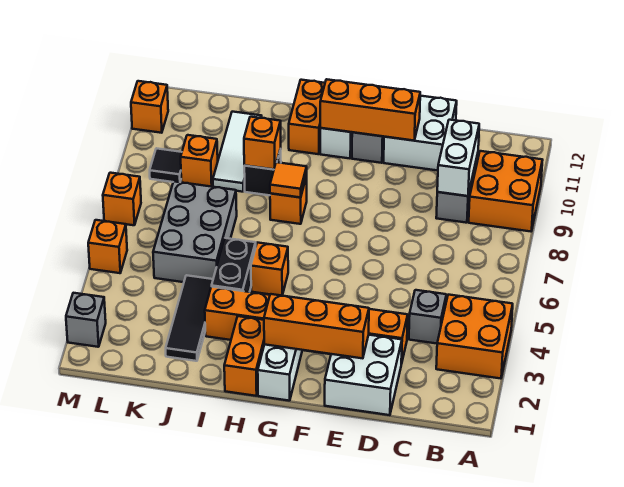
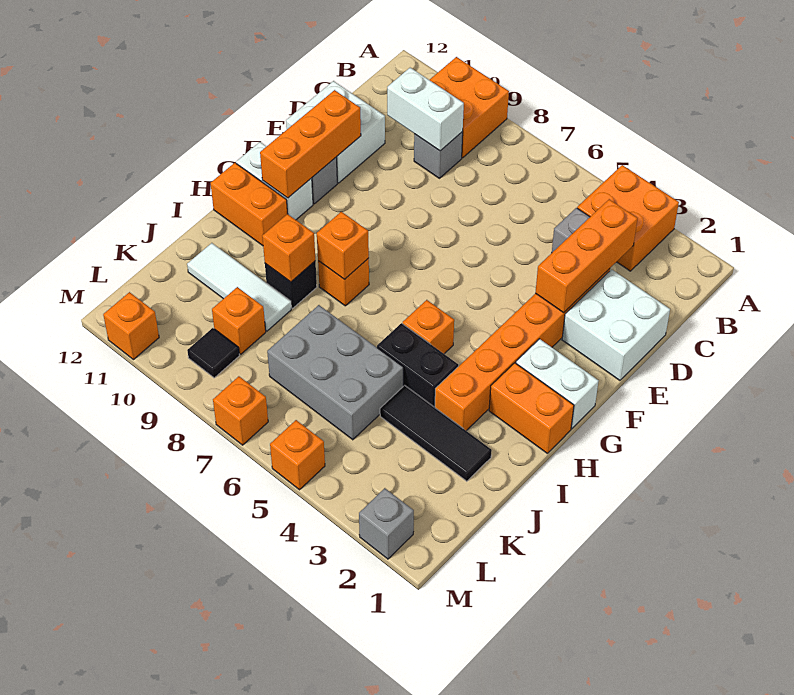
orange brick E2:G2 level 2 -> orange brick C3:E3 level 2
orange tile H8 level 2 -> orange brick H8 level 2

